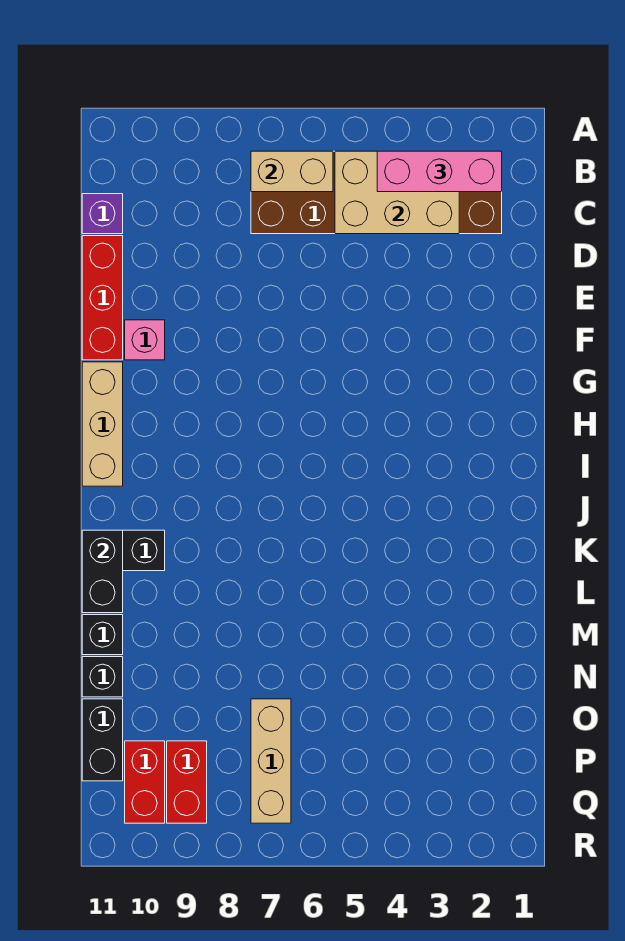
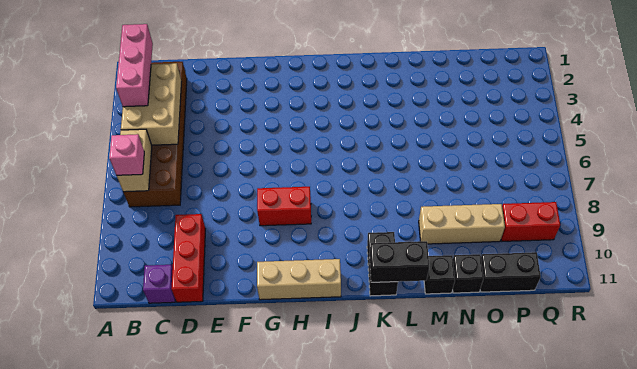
red brick D11:F11 level 1 -> red brick D9:D11 level 1
pink brick F10 level 1 -> pink brick B7 level 3
tan brick O7:Q7 level 1 -> tan brick M9:O9 level 1
red brick P10:Q10 level 1 -> red brick G8:H8 level 1

